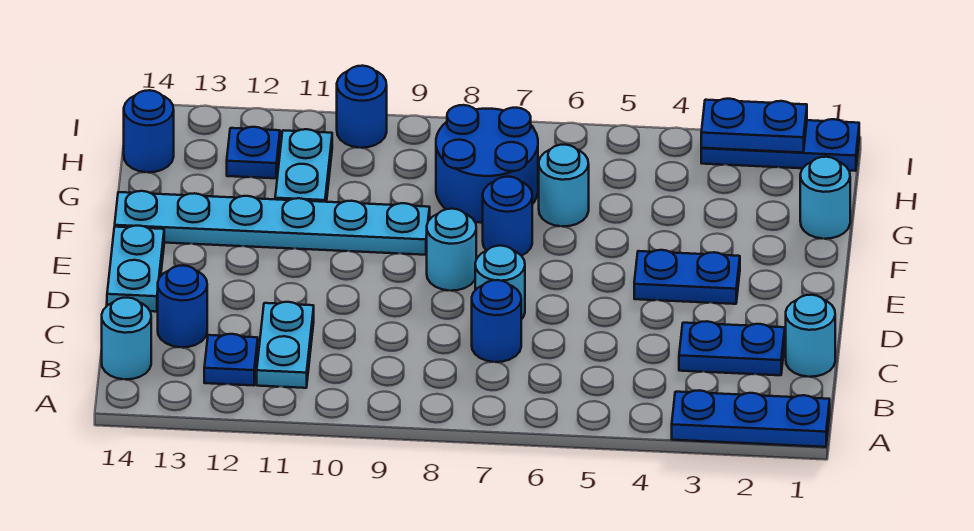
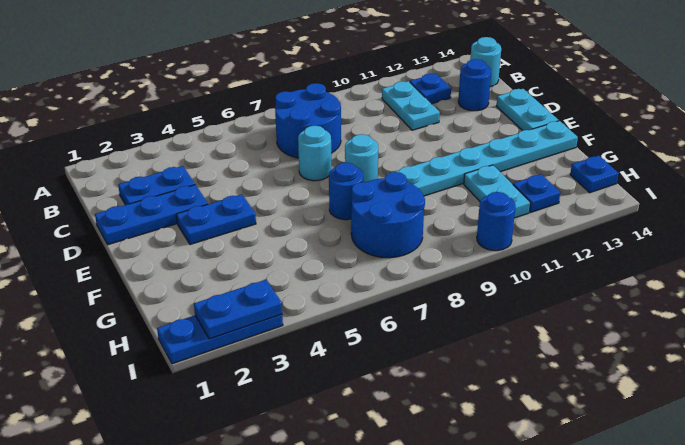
blue plate A1:A3 level 1 -> blue plate D1:D3 level 1
cyan round brick C1 level 1 -> none
blue round brick C7 level 1 -> blue round brick B7:C8 level 1
cyan round brick G1 level 1 -> none
cyan round brick G6 level 1 -> none
blue round brick H14 level 1 -> blue plate H14 level 1

